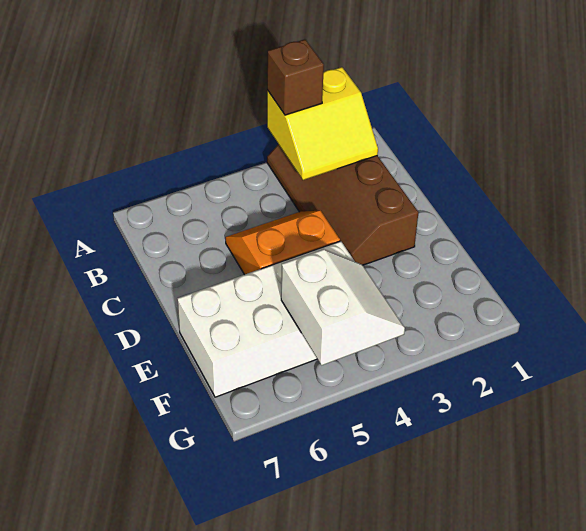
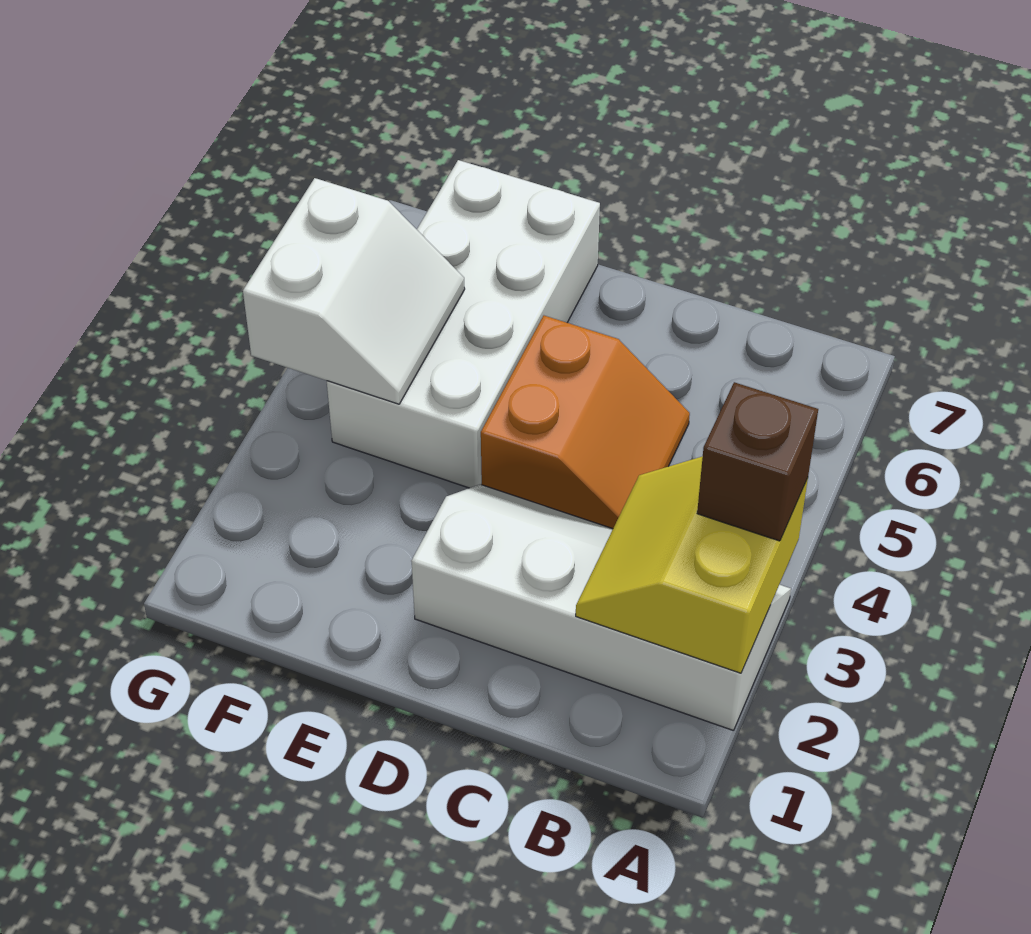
brown slope A2:D3 level 1 top 2 -> white slope A2:D3 level 1 top 2
white slope F4:G5 level 2 top 5 -> white slope F4:G5 level 2 top G

